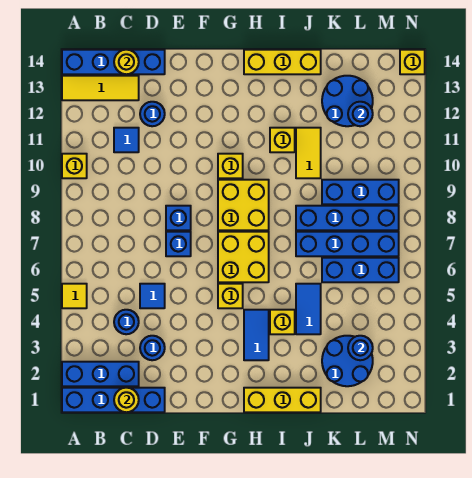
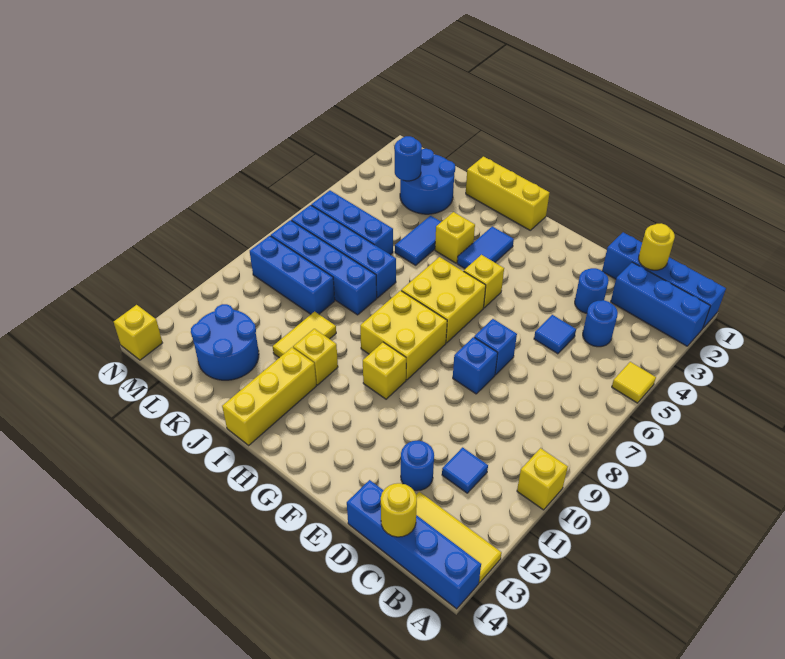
yellow brick H14:J14 level 1 -> yellow brick I12:I14 level 1
blue round brick L12 level 2 -> none

